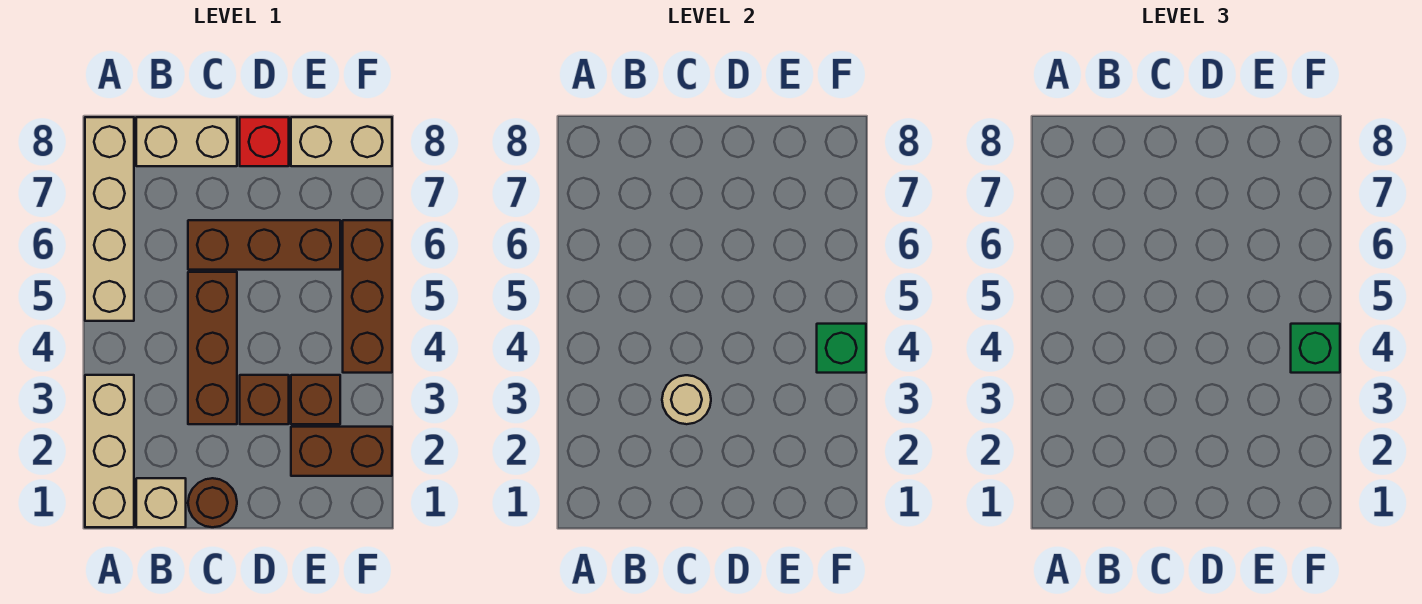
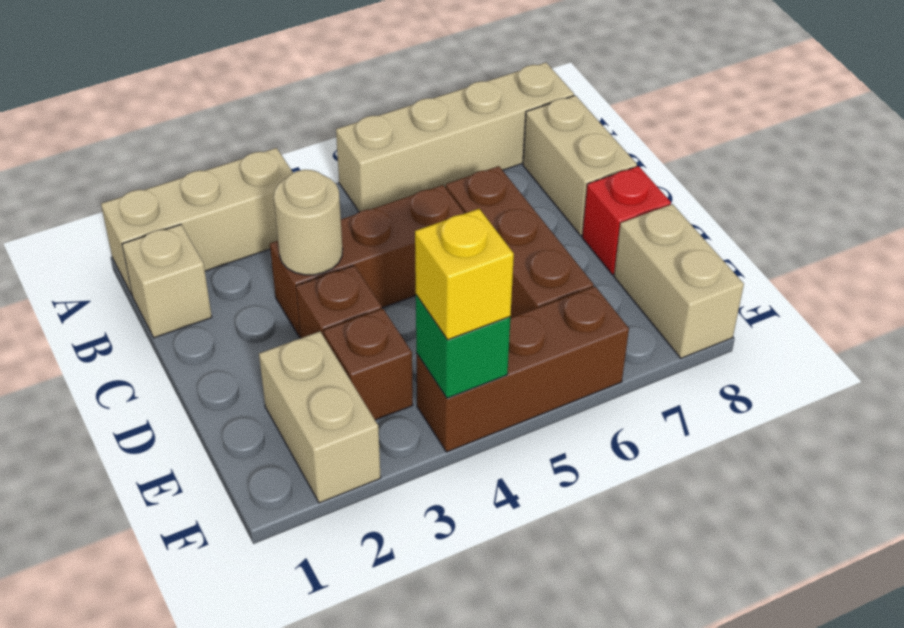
brown round brick C1 level 1 -> none
brown brick E2:F2 level 1 -> tan brick E2:F2 level 1
green brick F4 level 3 -> yellow brick F4 level 3

